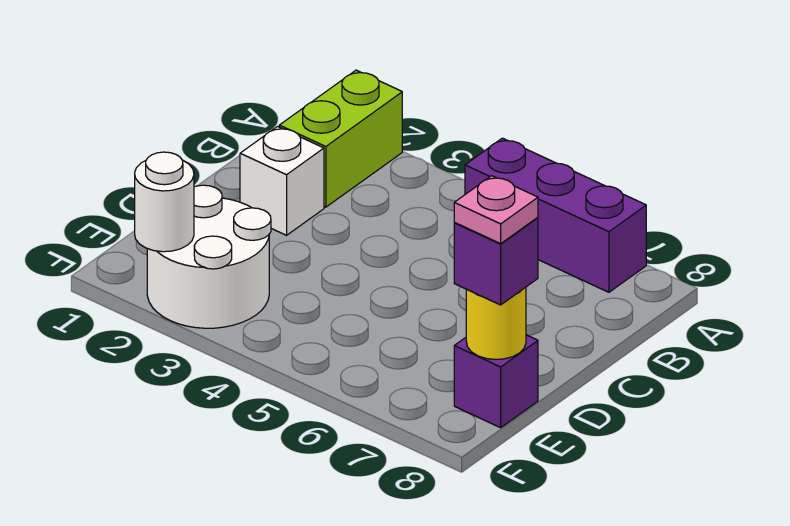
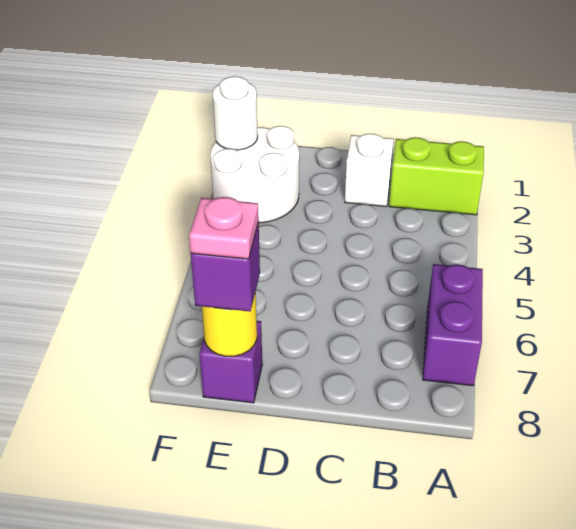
purple brick A5:A7 level 1 -> purple brick A6:A7 level 1

